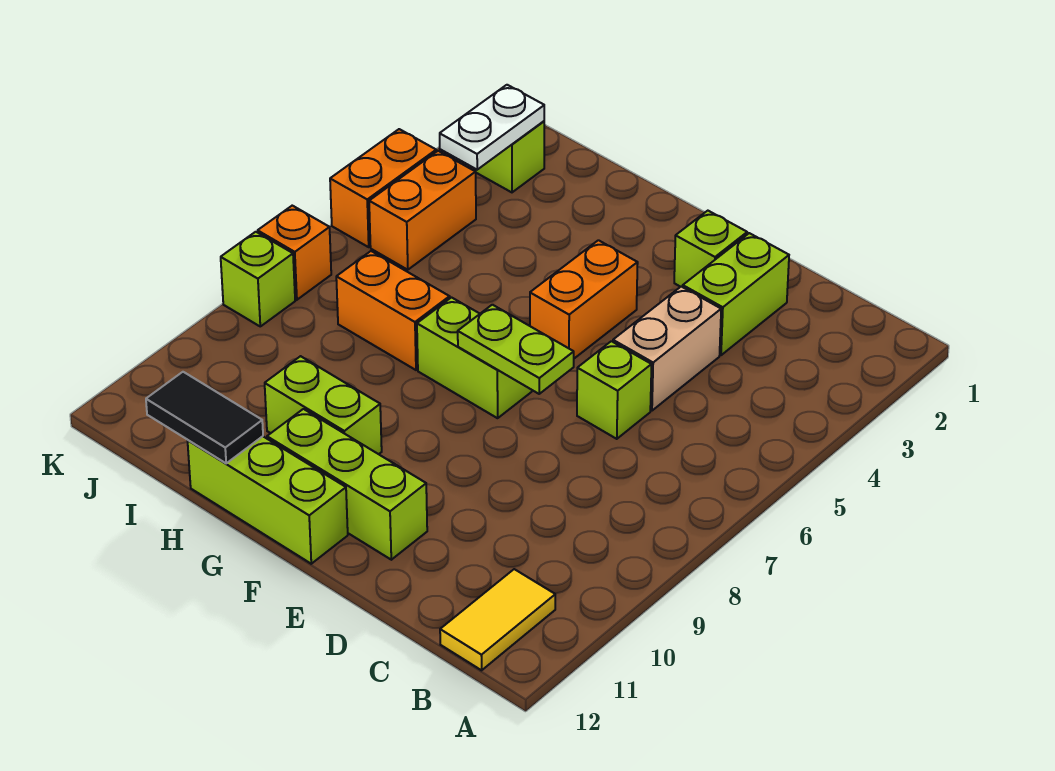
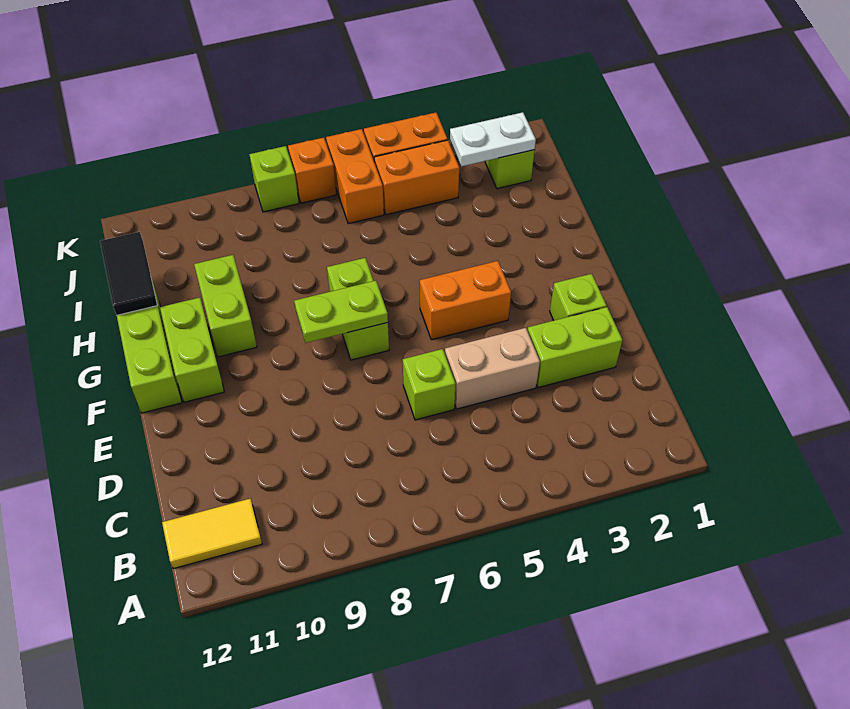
lime plate E7:F7 level 2 -> lime plate F7:F8 level 2
lime brick E11:G11 level 1 -> lime brick F11:G11 level 1
orange brick H7:I7 level 1 -> orange brick J6:K6 level 1

